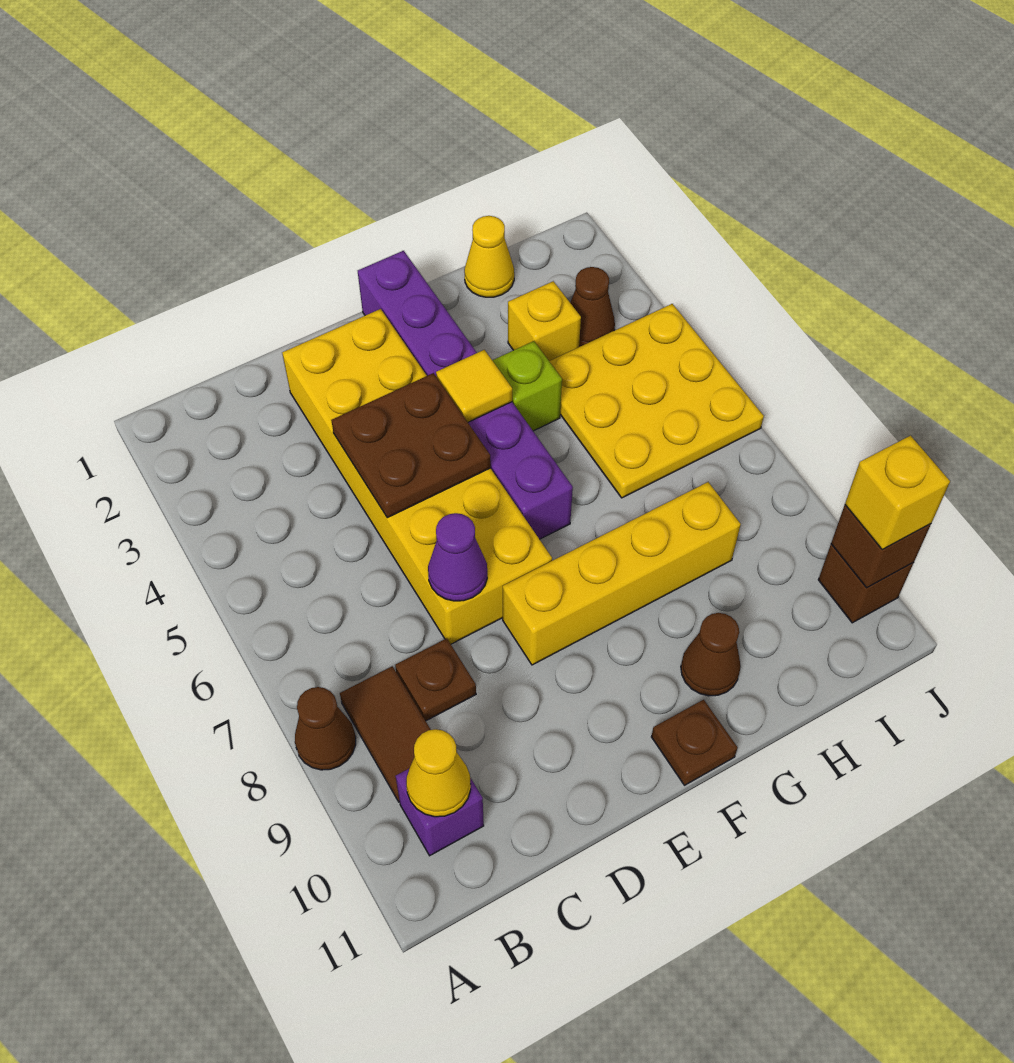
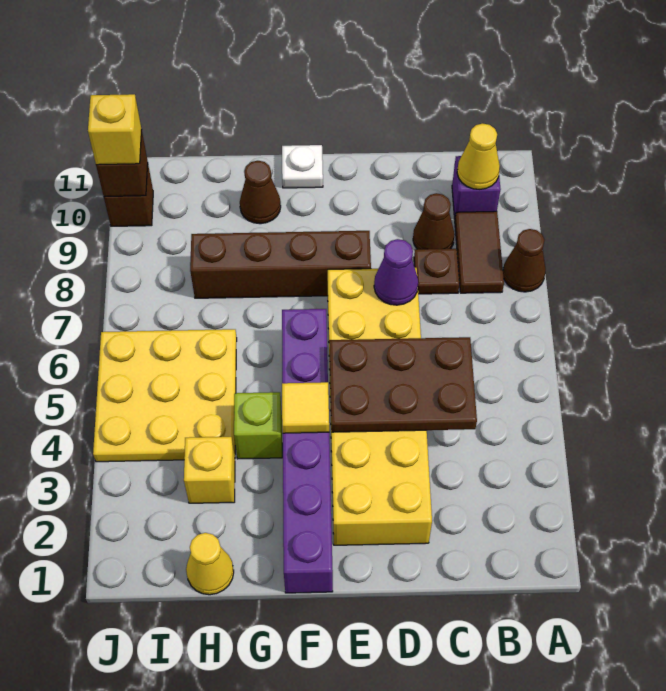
brown plate D4:E5 level 2 -> brown plate C4:E5 level 2
yellow brick E8:H8 level 1 -> brown brick E8:H8 level 1
brown plate F11 level 1 -> white plate F11 level 1
brown cone I3 level 1 -> brown cone C9 level 1

